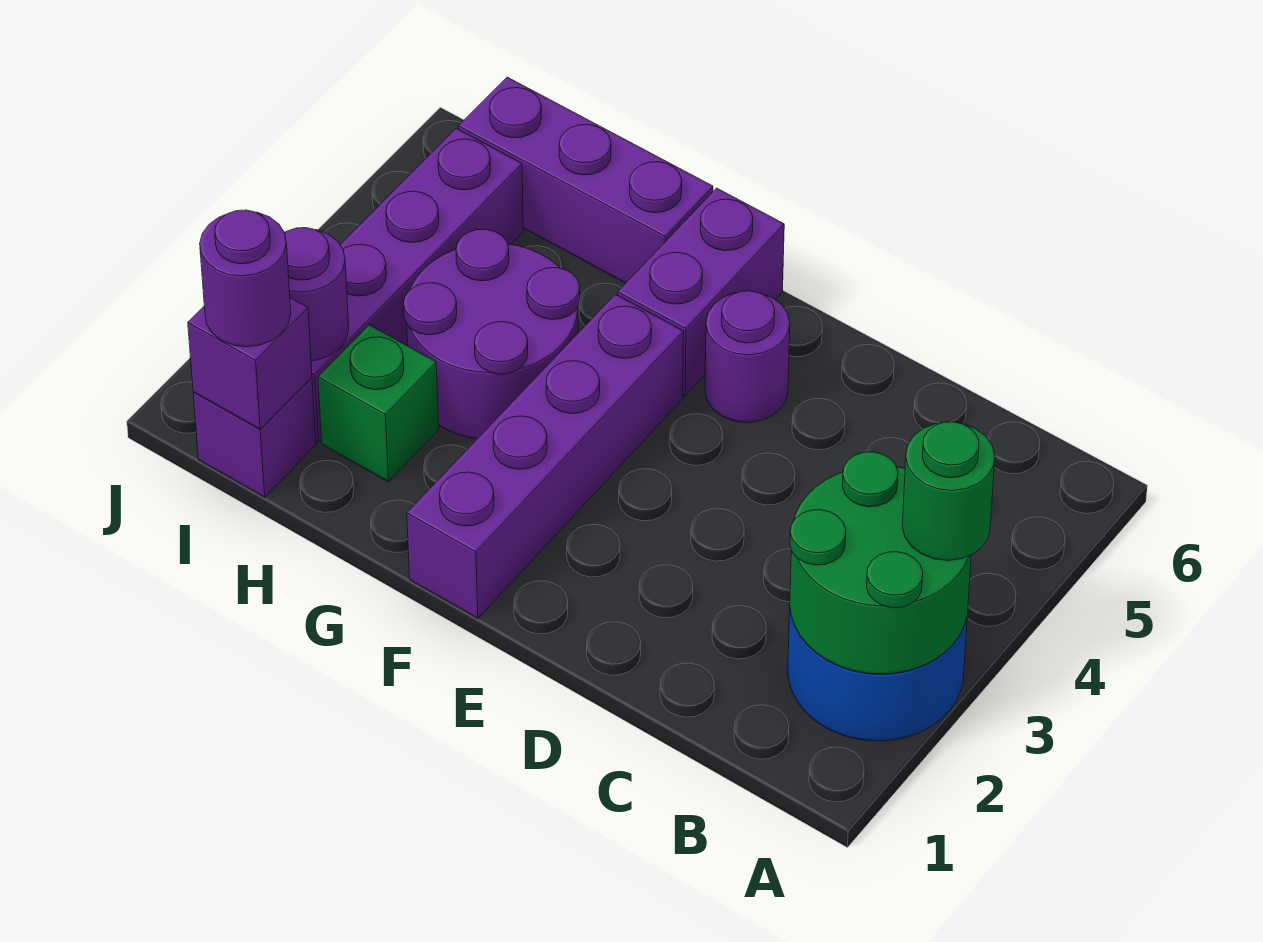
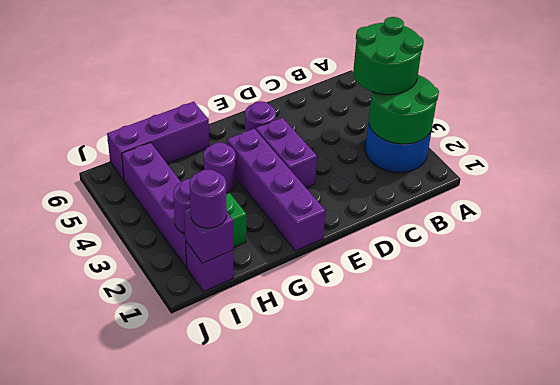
green round brick A3 level 3 -> green round brick A3:B4 level 3
purple brick F5:F6 level 1 -> purple brick E3:E4 level 1
purple round brick G3:H4 level 1 -> purple round brick G4 level 1

